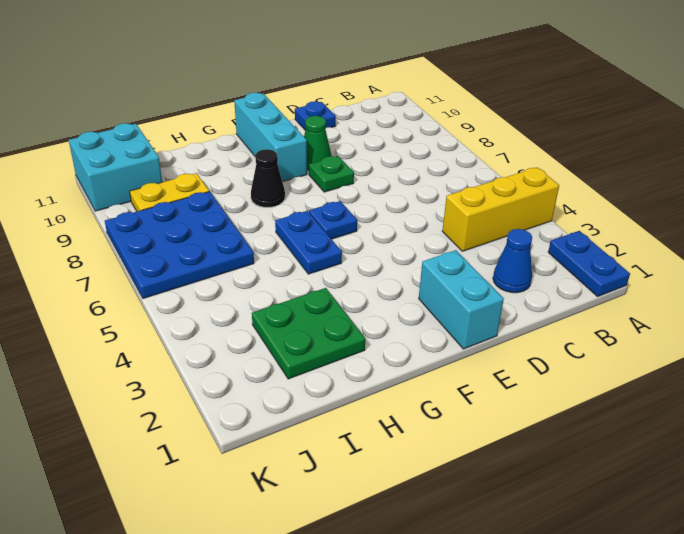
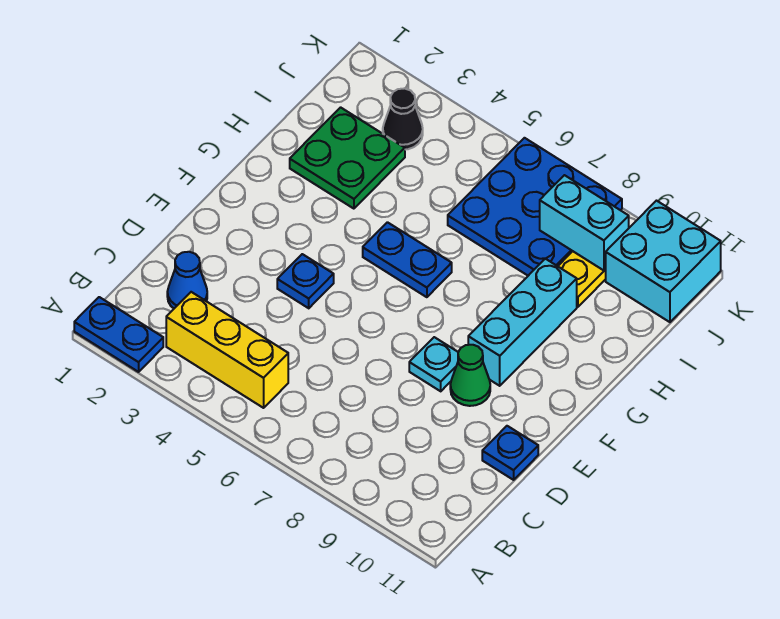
yellow brick A4:C4 level 1 -> yellow brick B3:B5 level 1
cyan brick E1:E2 level 1 -> cyan brick J8:J9 level 2
green plate E8 level 1 -> cyan plate E8 level 1
blue plate F6 level 1 -> blue plate E4 level 1
cyan brick F9:F11 level 1 -> cyan brick F9:H9 level 1
black cone G8 level 1 -> black cone J3 level 1

